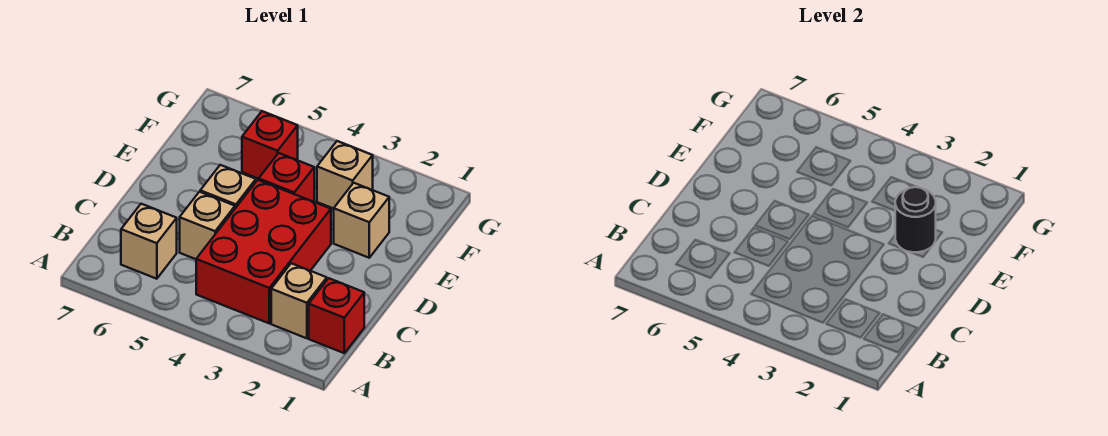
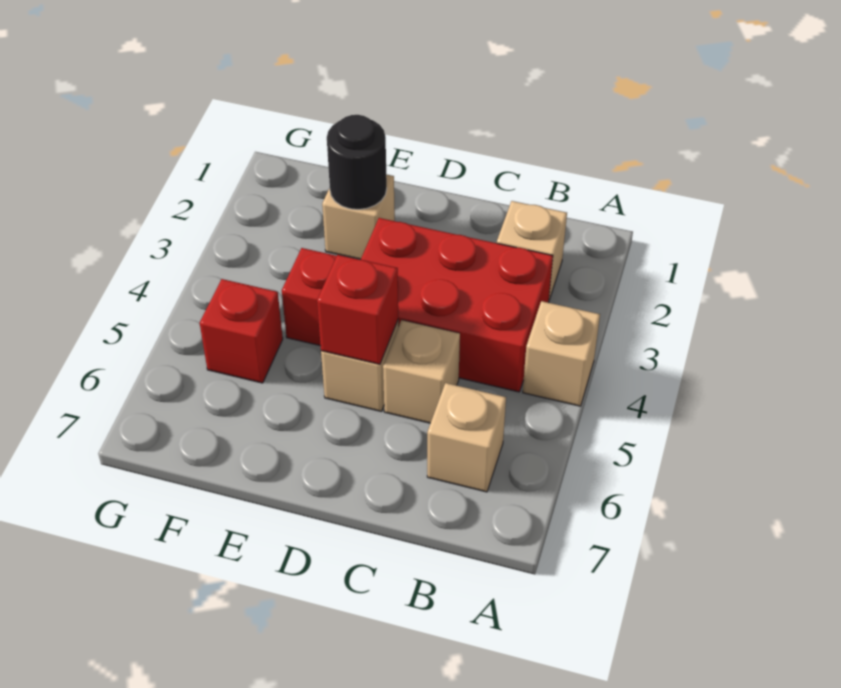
red brick B1 level 1 -> red brick D5 level 2
tan brick F3 level 1 -> tan brick A4 level 1

